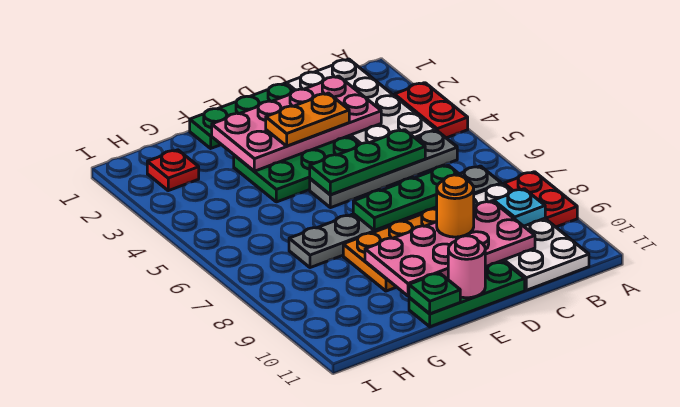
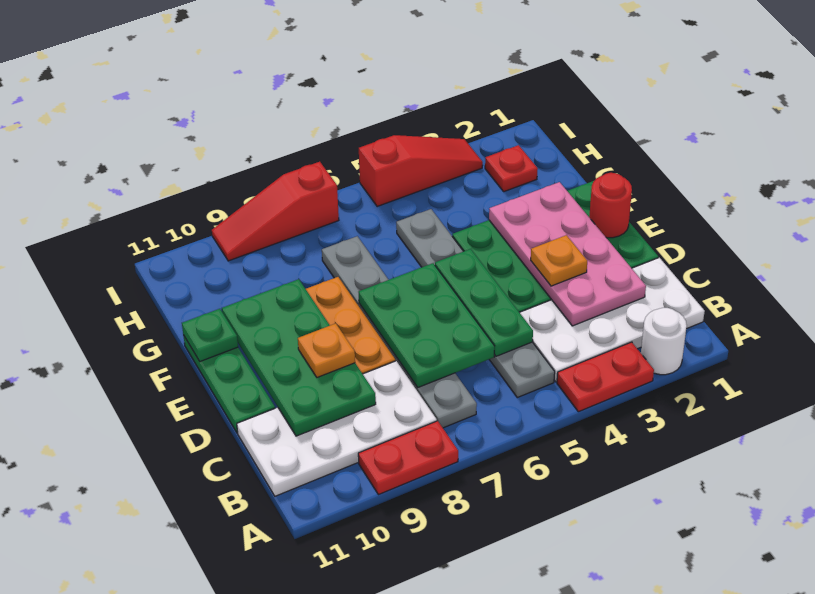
none -> white round brick A2 level 1
grey plate B5:E5 level 1 -> grey plate B5:G5 level 1
cyan plate B9 level 2 -> none
green plate C7:E7 level 2 -> green plate C6:E7 level 2
pink plate C9:F10 level 2 -> green plate C9:F10 level 2
orange plate D3:E3 level 3 -> orange plate D3 level 3
orange round brick D9 level 3 -> orange plate D9 level 3
none -> red round brick E1 level 2
pink round brick E11 level 2 -> none
none -> red slope I3:I5 level 1 top 5
none -> red slope I7:I9 level 1 top 7

